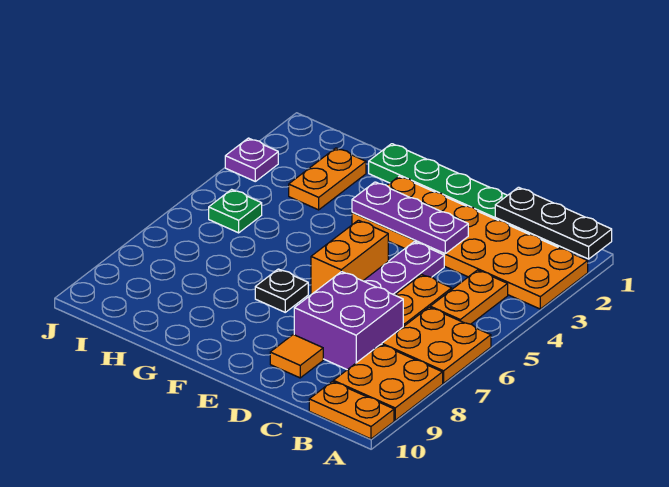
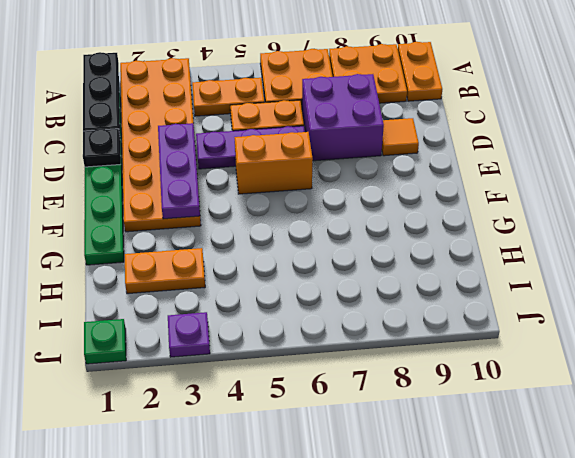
black plate F7 level 1 -> black plate D1 level 2
green plate I5 level 1 -> green plate J1 level 1

